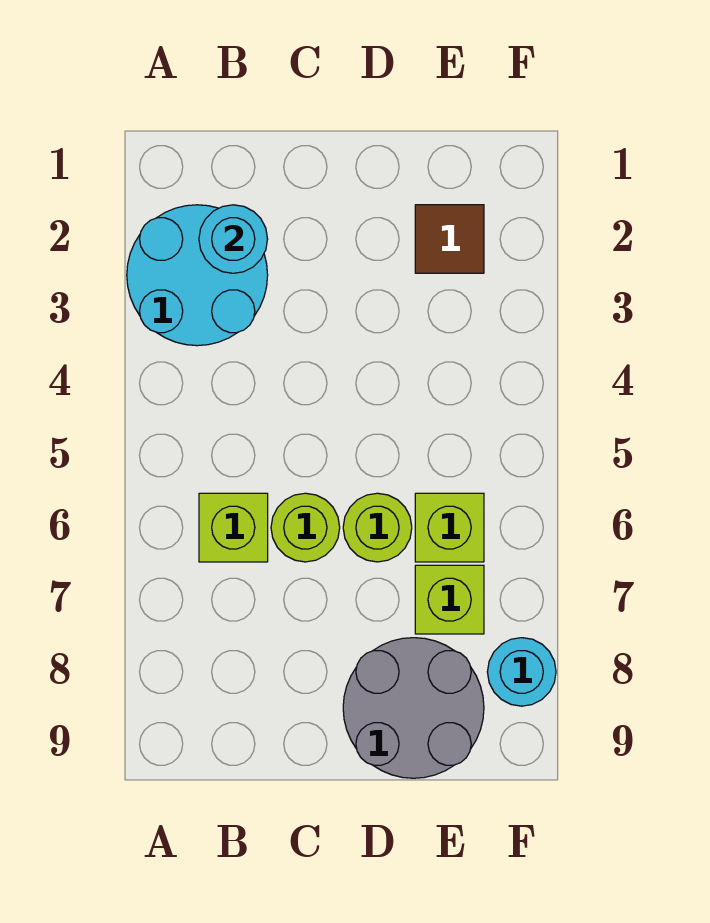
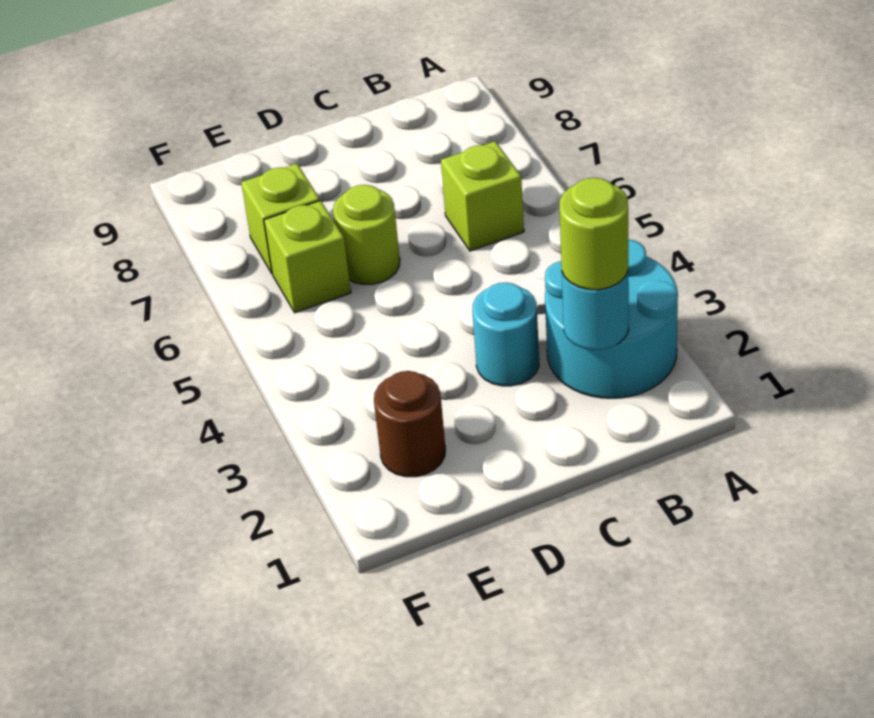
lime round brick C6 level 1 -> lime round brick B2 level 3
grey round brick D8:E9 level 1 -> none
brown tile E2 level 1 -> brown round brick E2 level 1
cyan round brick F8 level 1 -> cyan round brick C3 level 1

